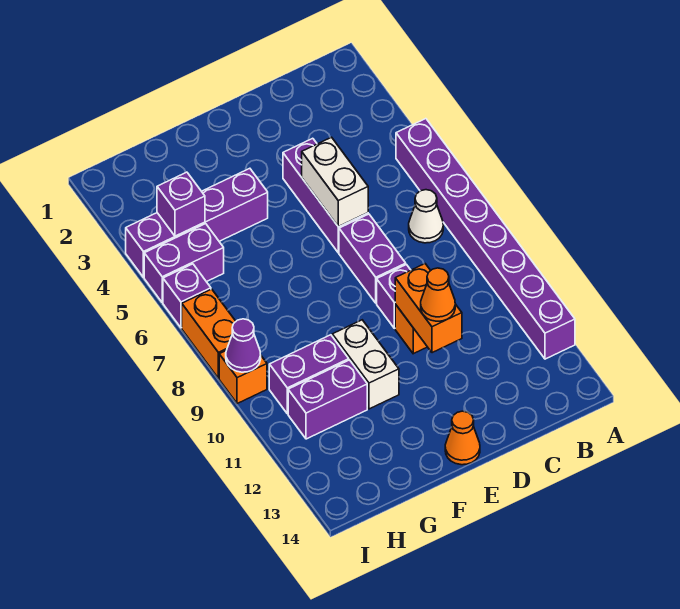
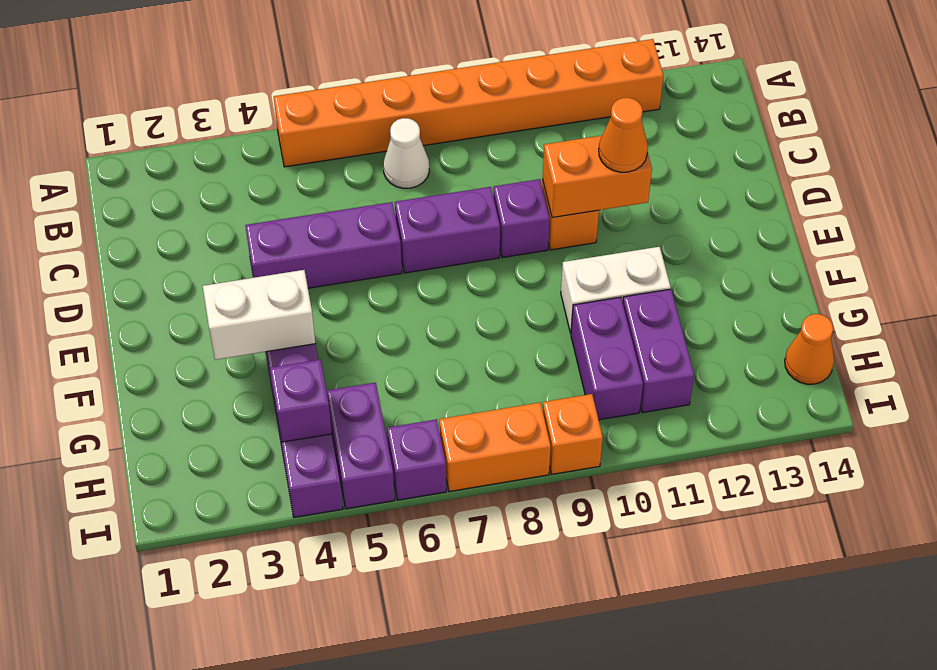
purple brick A5:A12 level 1 -> orange brick A5:A12 level 1
white brick D5:D6 level 2 -> white brick F3:F4 level 2
orange cone E14 level 1 -> orange cone H14 level 1
purple cone I9 level 2 -> none

